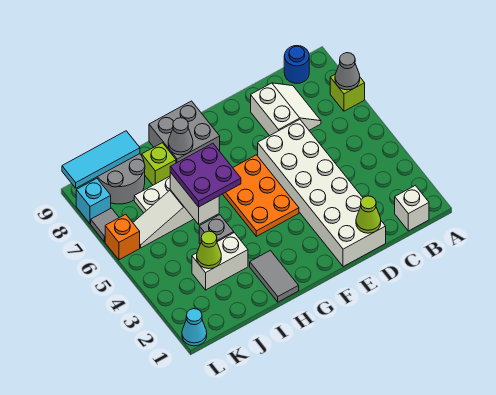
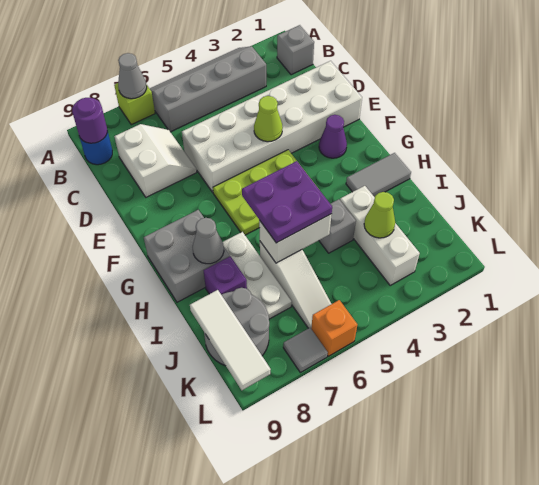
none -> grey slope A3:B6 level 1 top B
white brick B1 level 1 -> grey brick B1 level 1
none -> purple round brick B9 level 2
white slope C7:D8 level 1 top D -> white slope C7:D8 level 1 top 8
lime cone D1 level 2 -> lime cone E4 level 2
none -> purple cone F2 level 1
orange plate F4:G6 level 1 -> lime plate F4:G6 level 1
white brick I3:J3 level 1 -> white brick I3:K3 level 1
lime brick I8 level 1 -> purple brick I8 level 1
cyan tile J9:L9 level 2 -> white tile J9:L9 level 2
cyan cone L1 level 1 -> none
cyan brick L8 level 1 -> none

